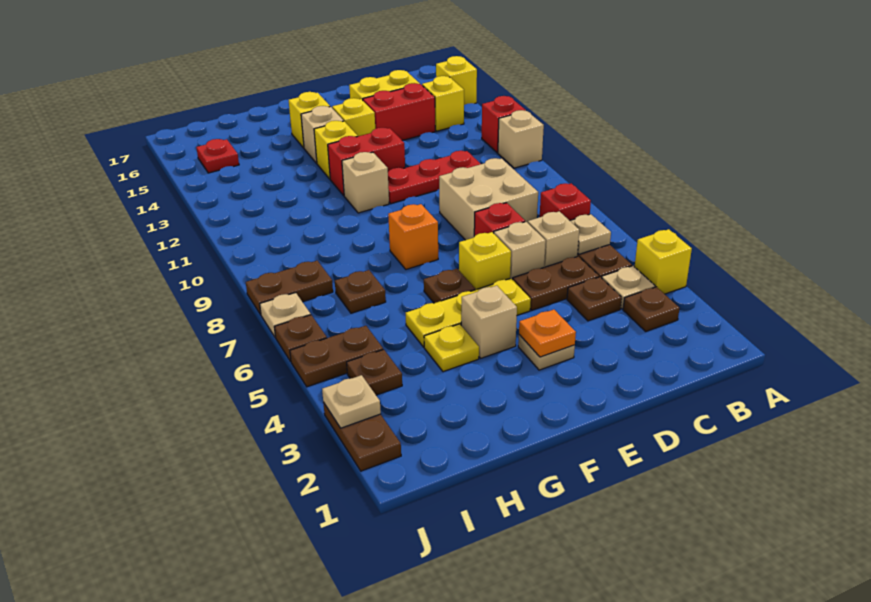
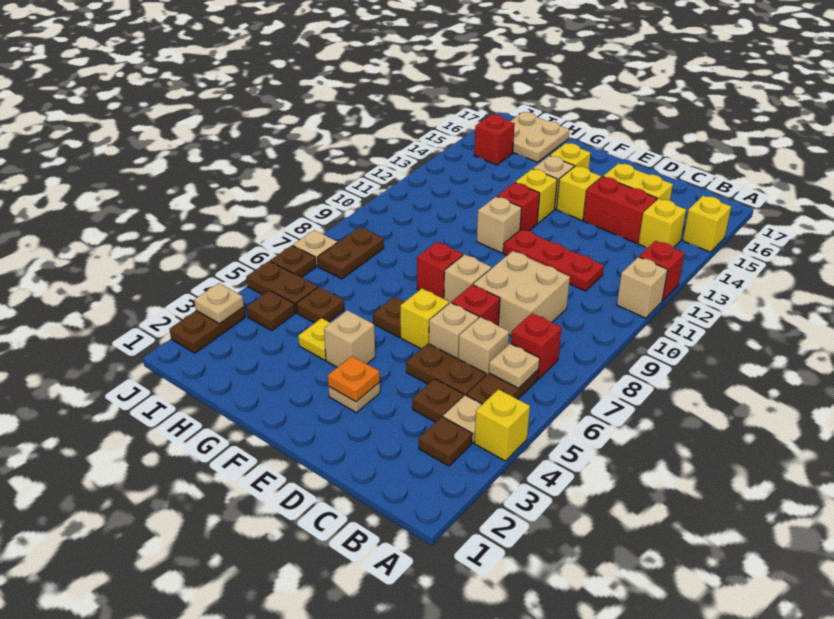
yellow plate E5:G5 level 1 -> none
none -> tan brick E8 level 1
red brick E12:F12 level 1 -> red brick F12 level 1
orange brick F8 level 1 -> red brick F8 level 1
brown plate H7 level 1 -> brown plate H5 level 1
none -> tan plate H16:I17 level 1
brown plate I8:J8 level 1 -> brown plate I7:I8 level 1
red plate I15 level 1 -> red brick I15 level 1

